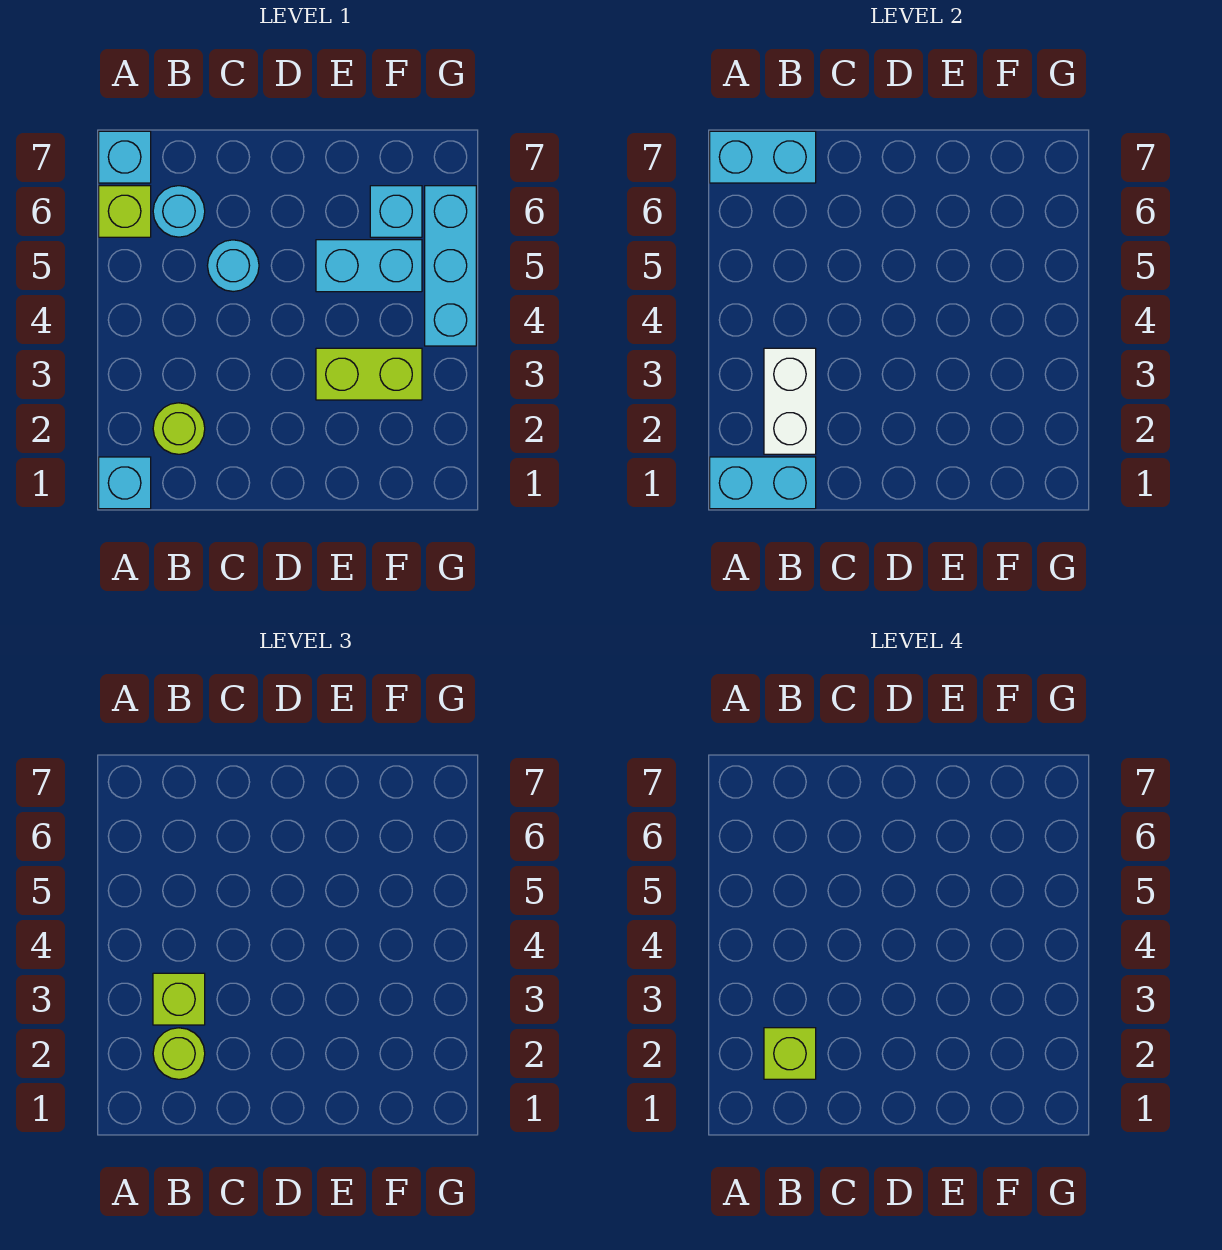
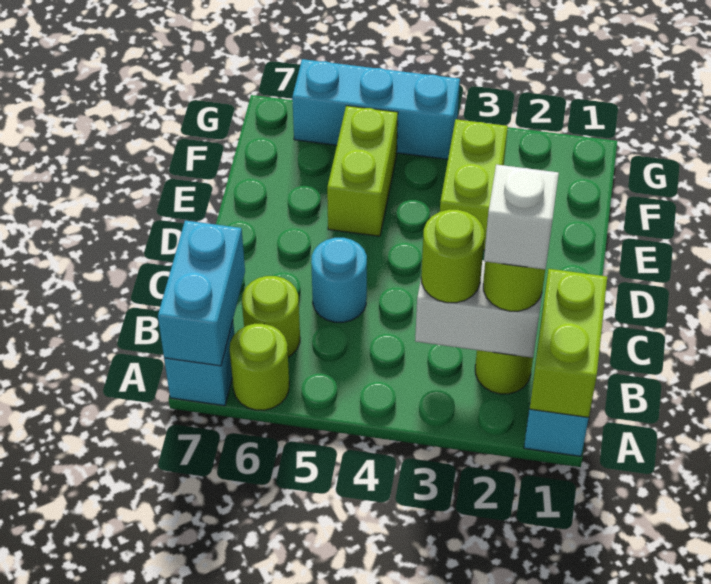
cyan brick A1:B1 level 2 -> lime brick A1:B1 level 2
lime brick A6 level 1 -> lime round brick A6 level 1
lime brick B2 level 4 -> white brick B2 level 4
lime brick B3 level 3 -> lime round brick B3 level 3
cyan round brick B6 level 1 -> lime round brick B6 level 1
cyan brick E5:F5 level 1 -> lime brick E5:F5 level 1
cyan brick F6 level 1 -> none

